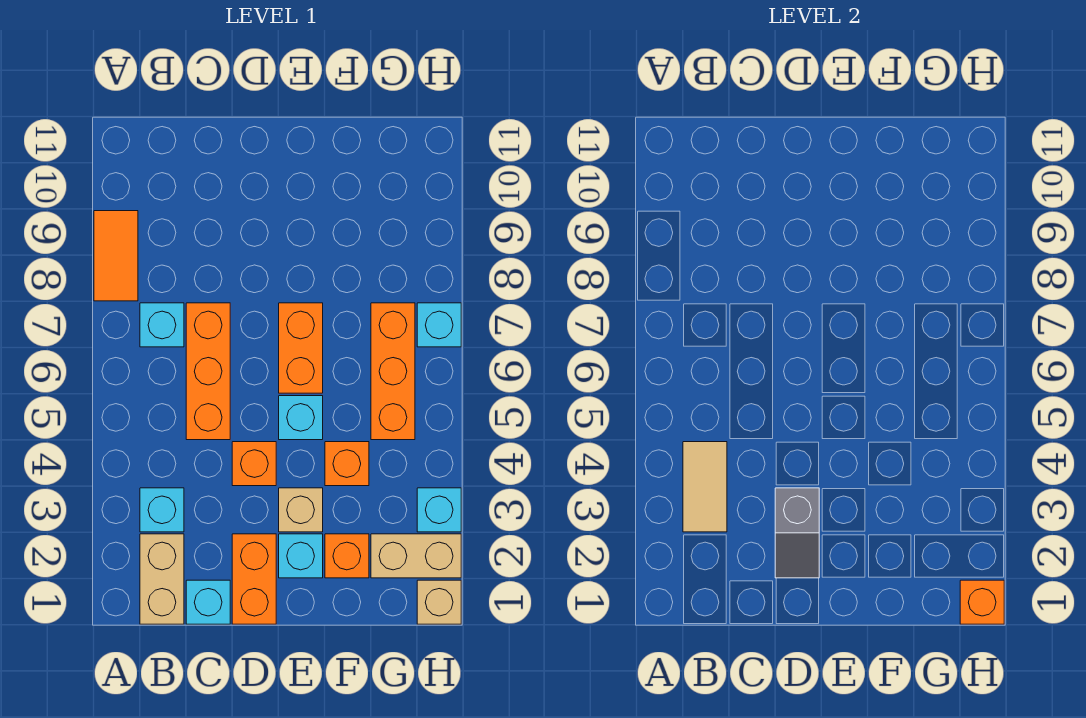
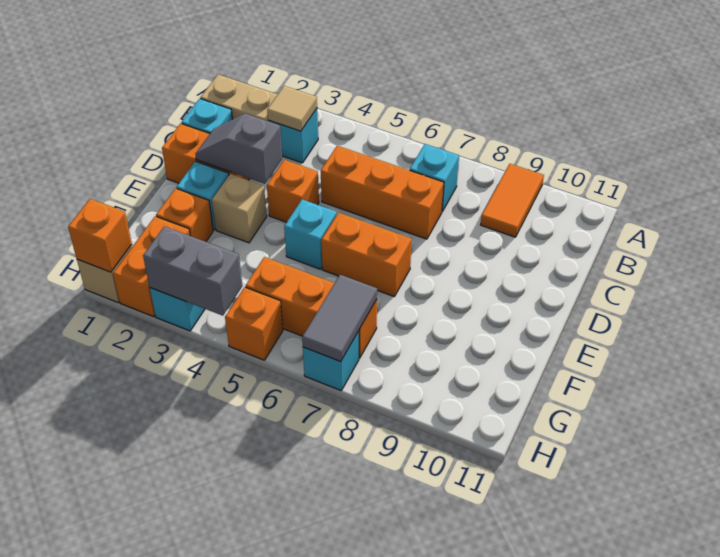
orange tile A8:A9 level 1 -> orange tile A9:B9 level 1
tan tile B3:B4 level 2 -> tan tile B3 level 2
orange brick F4 level 1 -> orange brick H5 level 1
tan brick G2:H2 level 1 -> orange brick G2:H2 level 1
none -> grey tile G7:H7 level 2
none -> grey brick H3:H4 level 2

